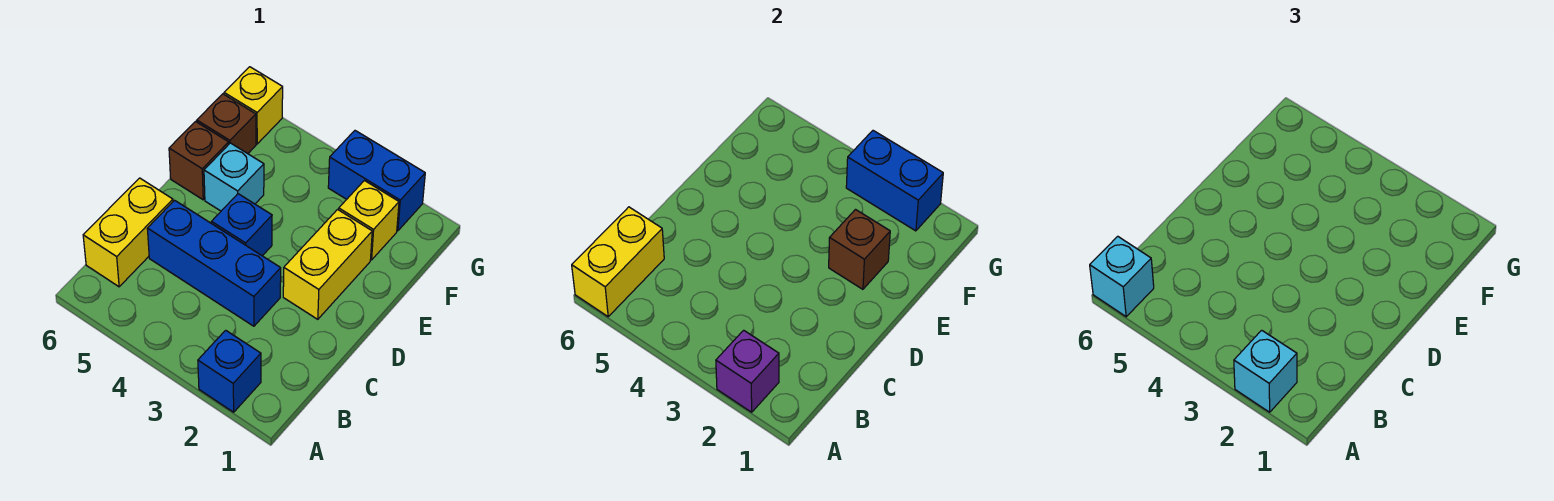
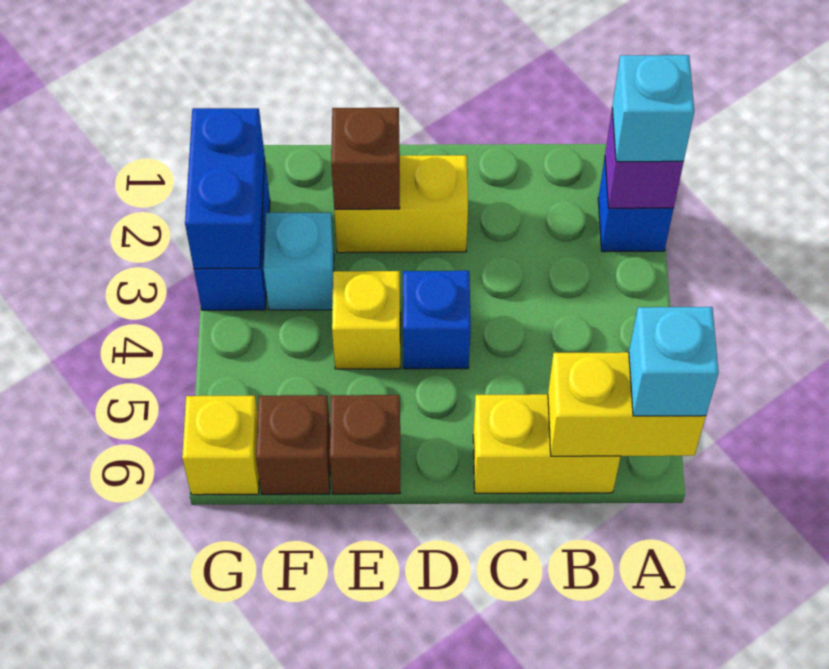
blue brick C3:C5 level 1 -> none
cyan brick E5 level 1 -> cyan brick F3 level 1
yellow brick F2 level 1 -> yellow brick E4 level 1

